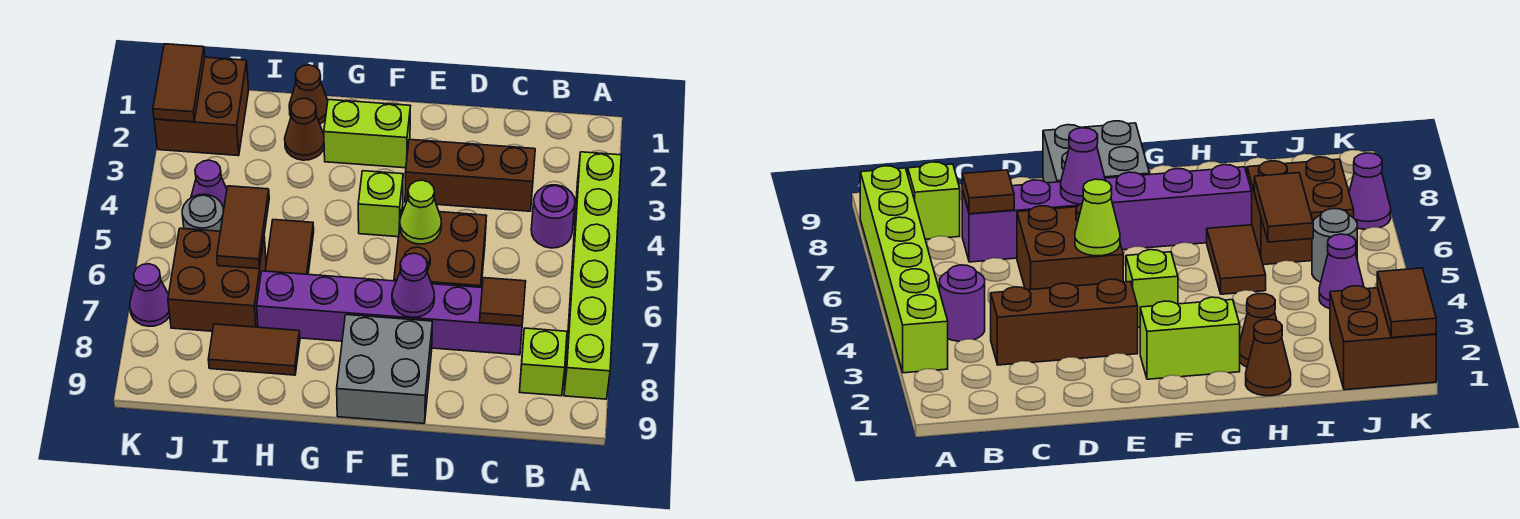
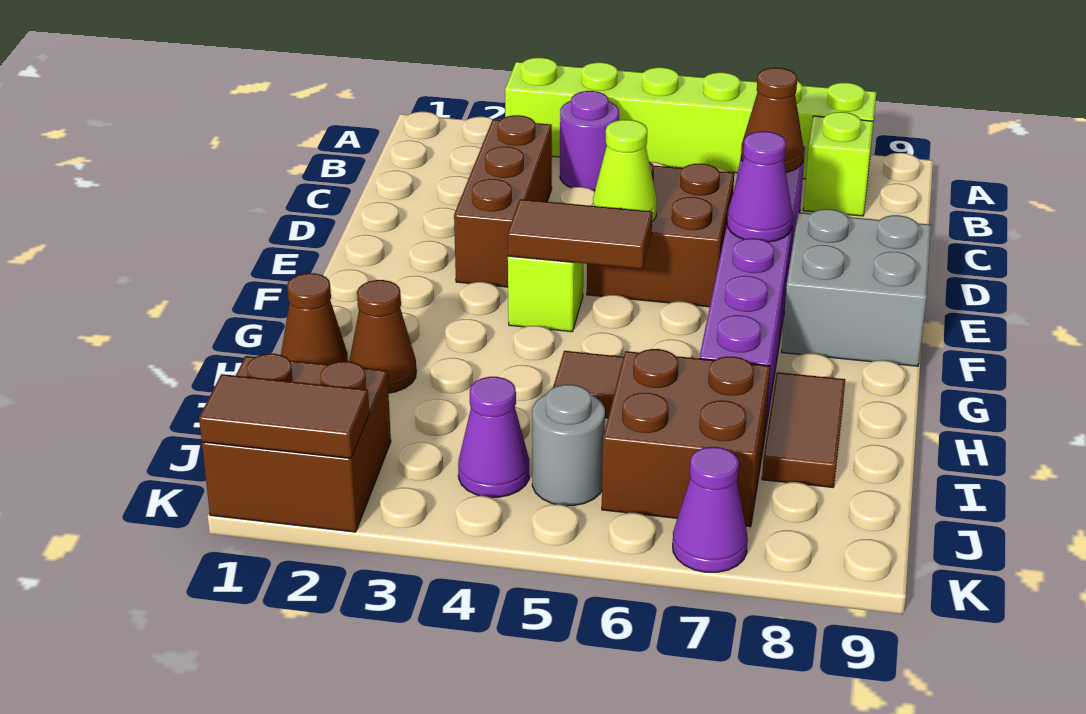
brown tile C7 level 2 -> brown cone C7 level 2
lime brick F2:G2 level 1 -> none
brown tile I5:I6 level 2 -> brown tile F4:F5 level 2

